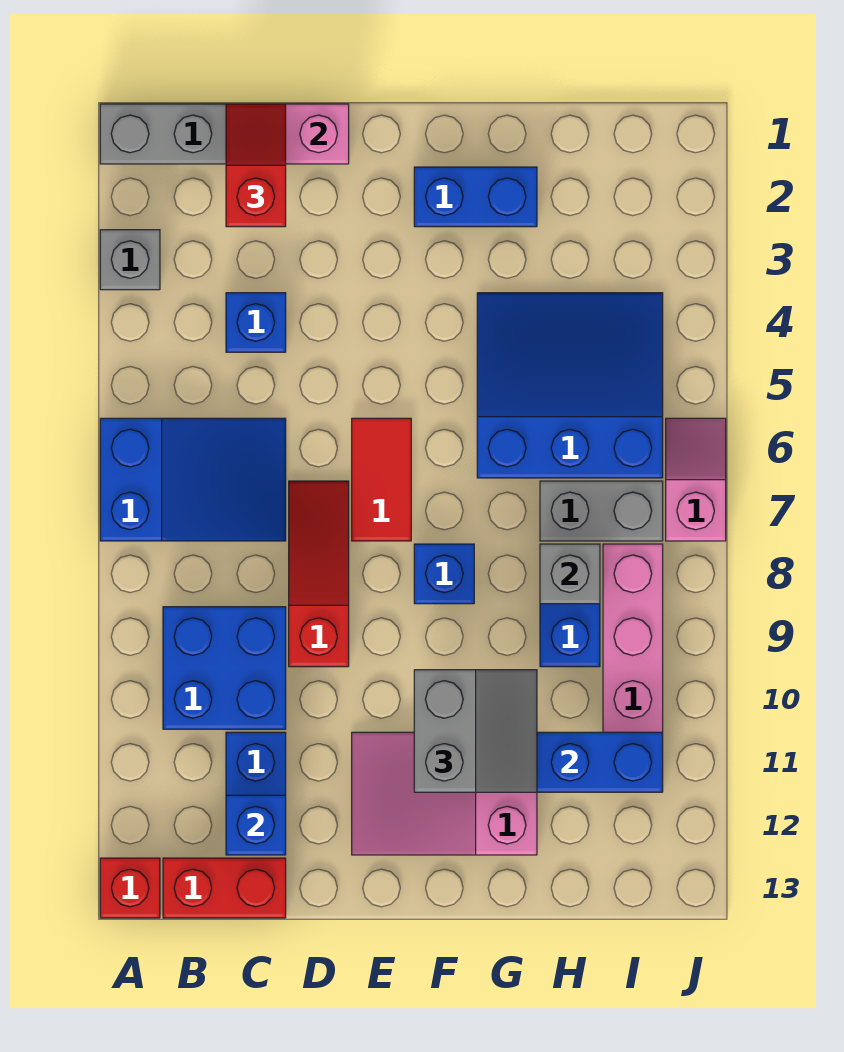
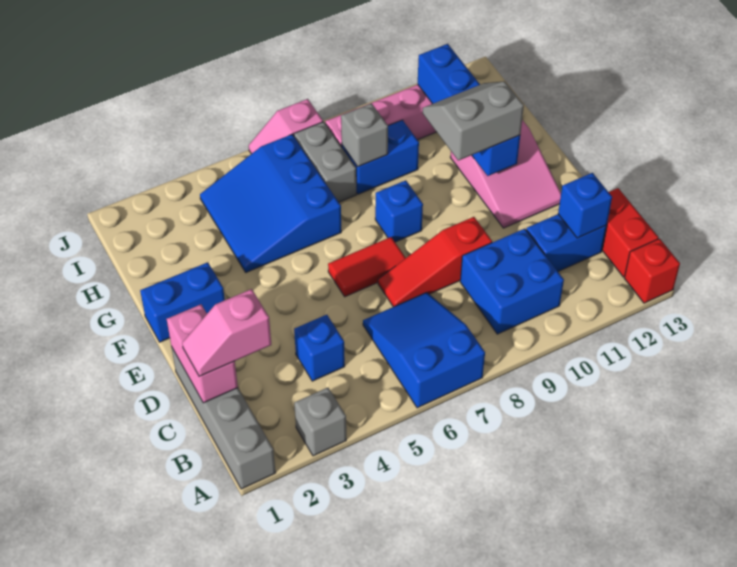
red slope C1:C2 level 3 top 2 -> pink slope C1:C2 level 3 top 2
blue brick F2:G2 level 1 -> blue brick F1:F2 level 1

